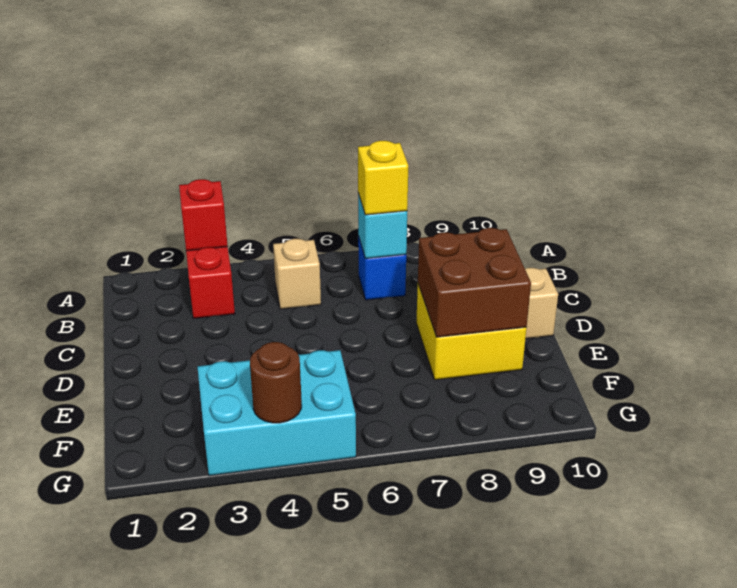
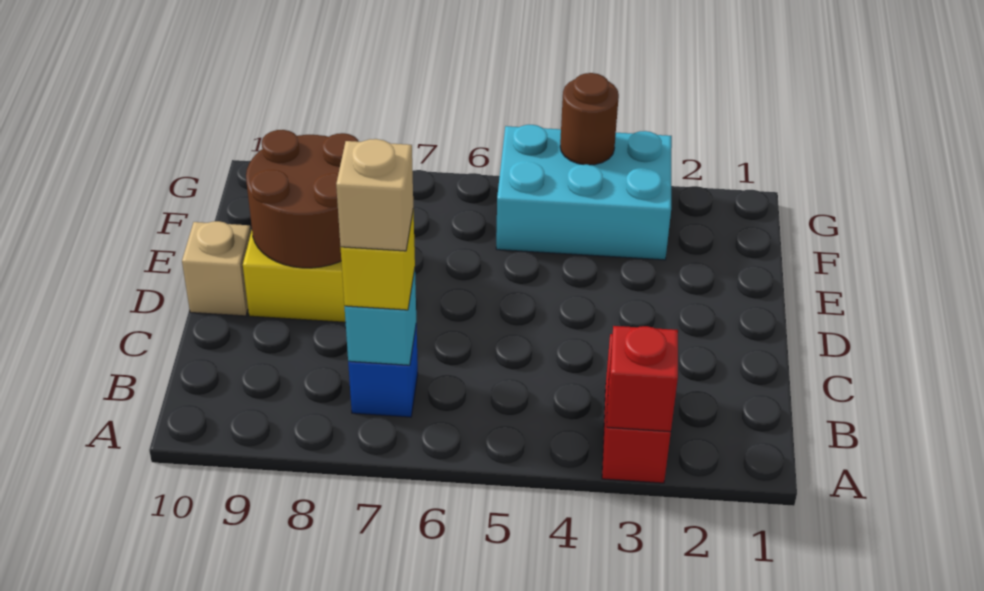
tan brick B5 level 1 -> tan brick B7 level 4
brown brick D8:E9 level 2 -> brown round brick D8:E9 level 2

